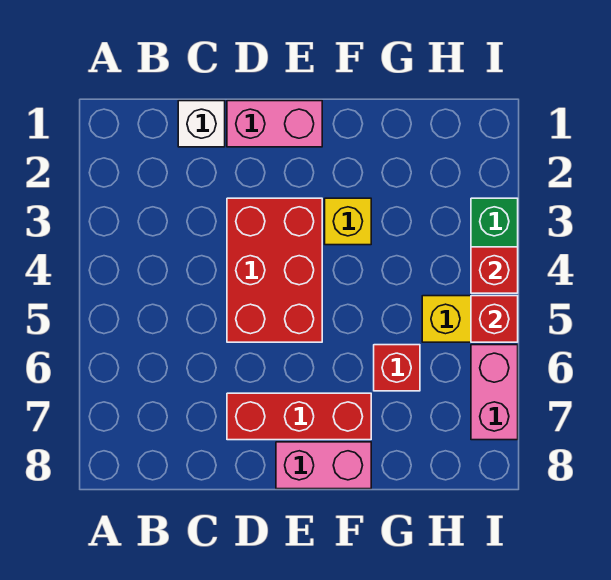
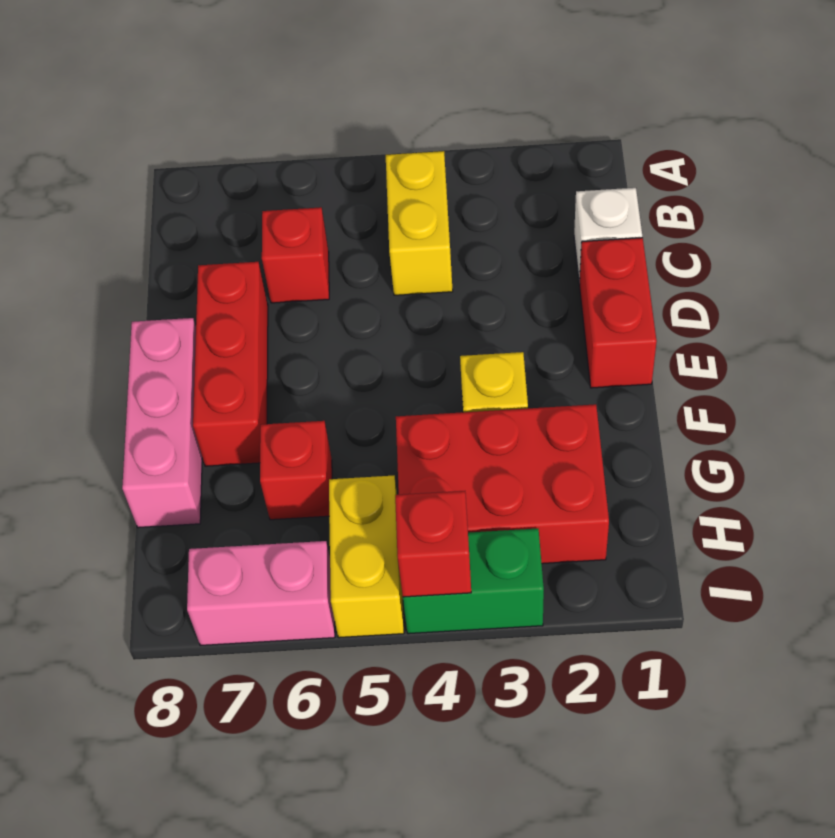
none -> yellow brick B4:C4 level 1
pink brick D1:E1 level 1 -> red brick D1:E1 level 1
red brick D3:E5 level 1 -> red brick G2:H4 level 1
pink brick E8:F8 level 1 -> pink brick E8:G8 level 1
red brick I5 level 2 -> red brick C6 level 1

